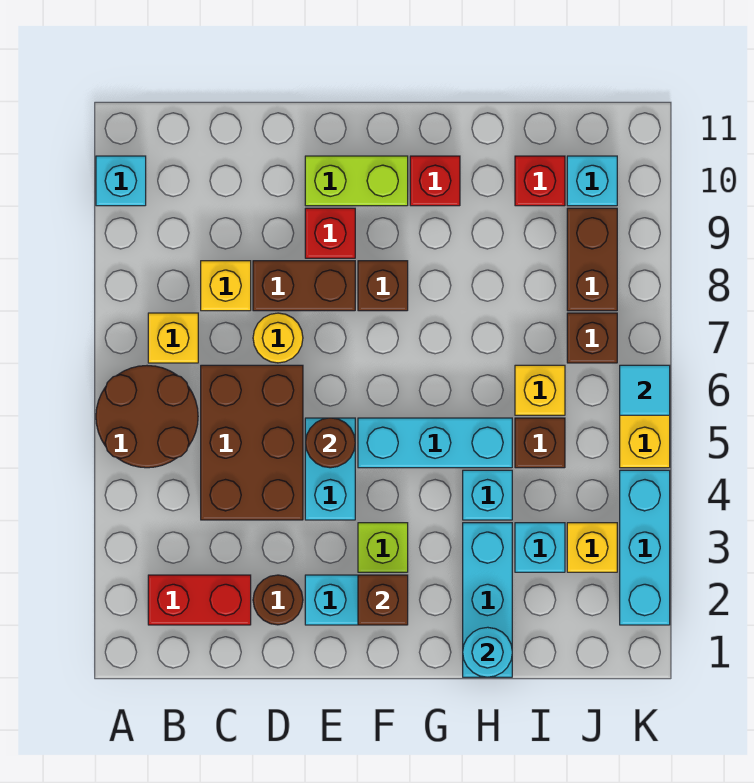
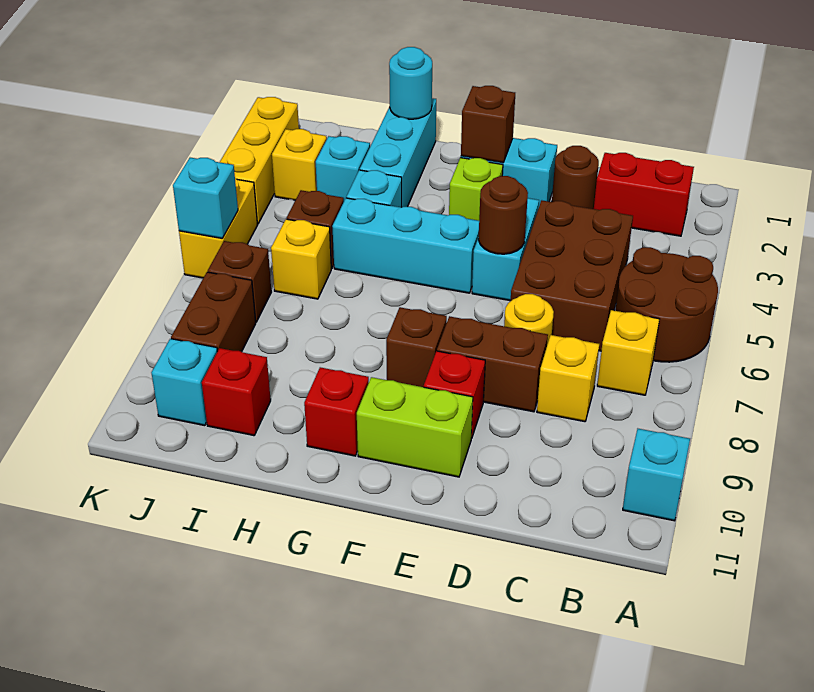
cyan brick K2:K4 level 1 -> yellow brick K2:K4 level 1
cyan tile K6 level 2 -> cyan brick K6 level 2

